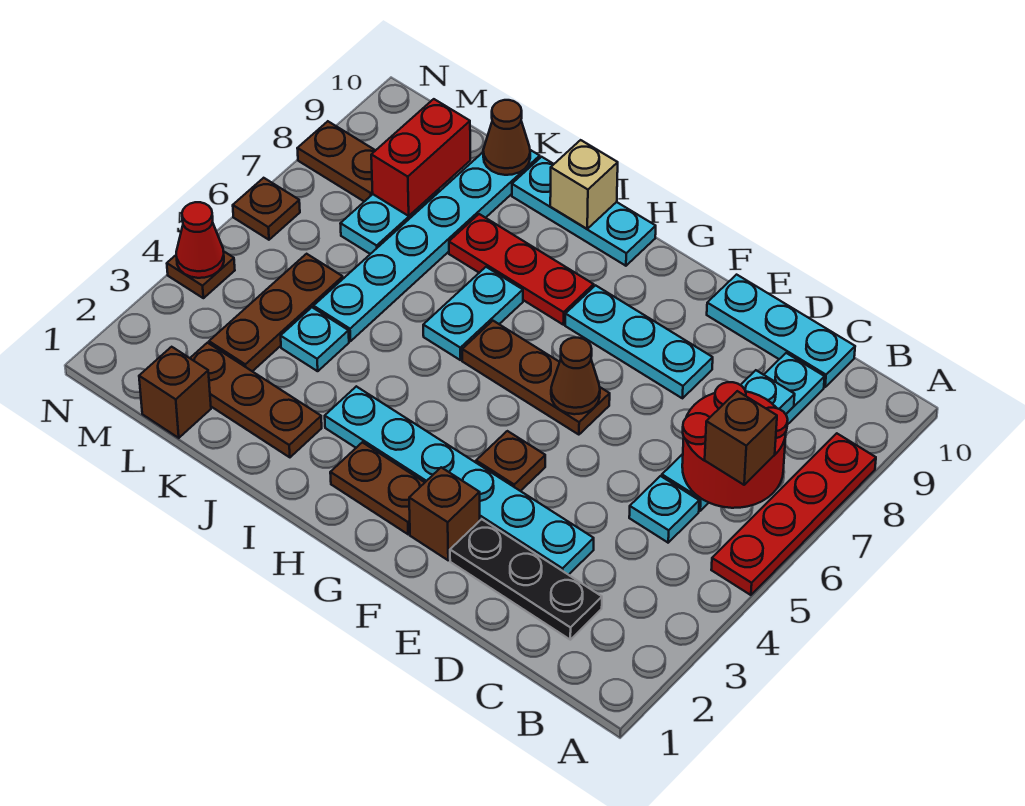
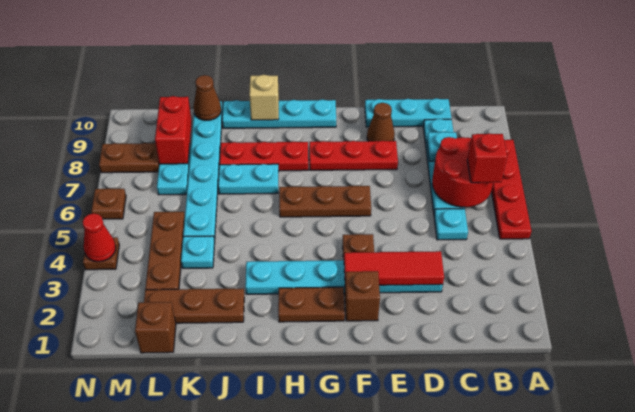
brown brick B6 level 3 -> red brick B6 level 3
black plate C2:E2 level 1 -> none
none -> red tile D3:F3 level 2
cyan plate E8:G8 level 1 -> red plate E8:G8 level 1
brown cone F6 level 2 -> brown cone E9 level 1
cyan plate H10:J10 level 1 -> cyan plate G10:J10 level 1
cyan plate I6:I7 level 1 -> cyan plate I7:J7 level 1

